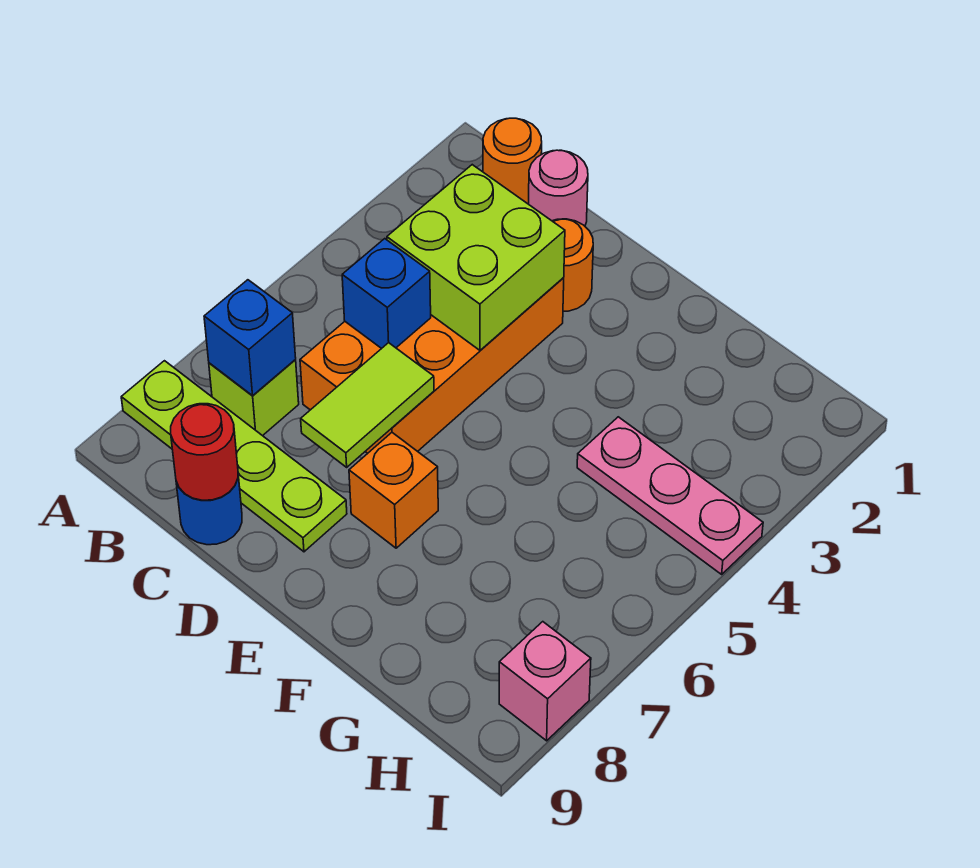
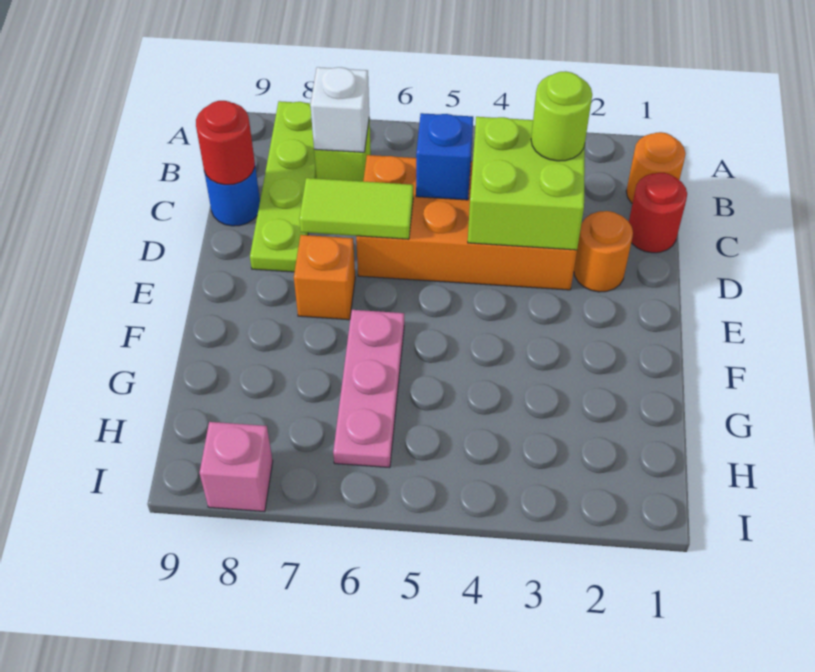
blue brick B7 level 2 -> white brick B7 level 2
pink round brick C1 level 1 -> red round brick C1 level 1
none -> lime round brick C3 level 3
pink plate G4:I4 level 1 -> pink plate F6:H6 level 1

